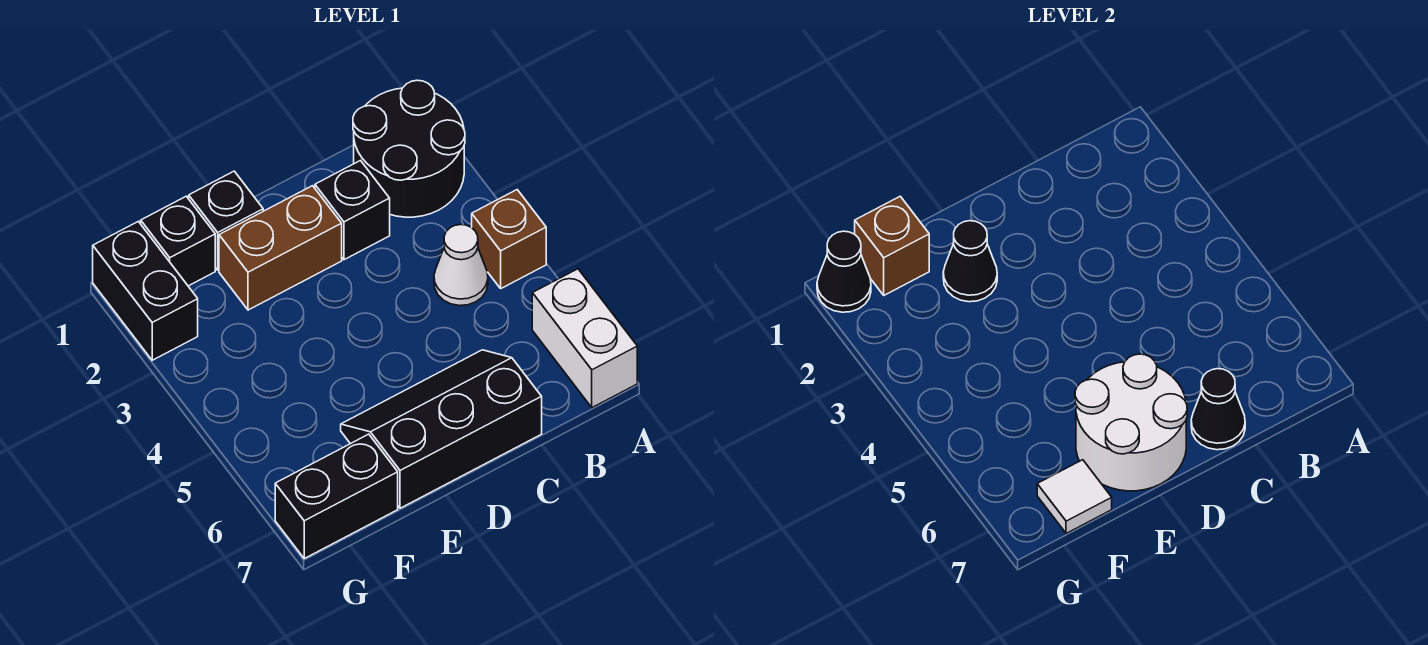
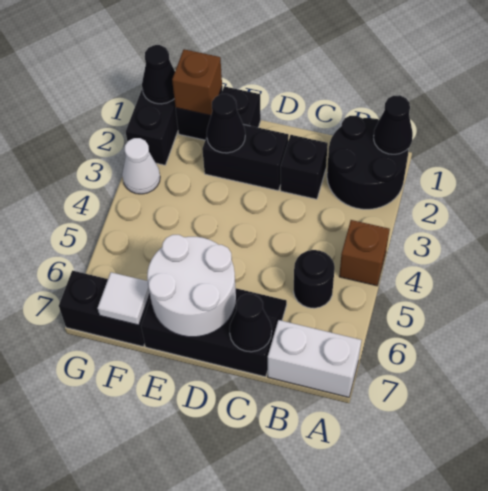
none -> black cone A1 level 2
white brick A6:A7 level 1 -> white brick A7:B7 level 1
white cone B4 level 1 -> white cone G3 level 1
none -> black round brick B5 level 1
brown brick D2:E2 level 1 -> black brick D2:E2 level 1

